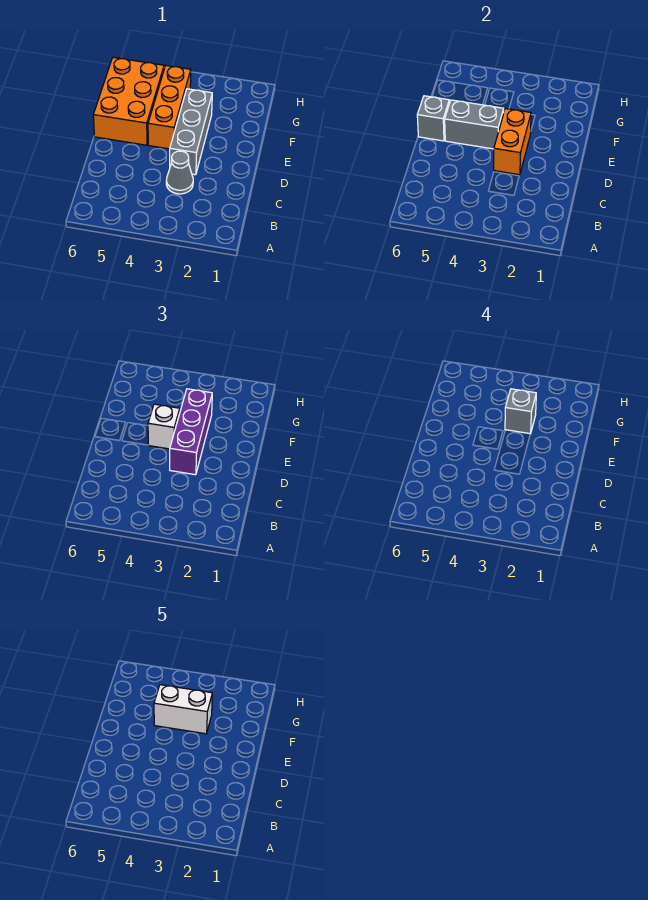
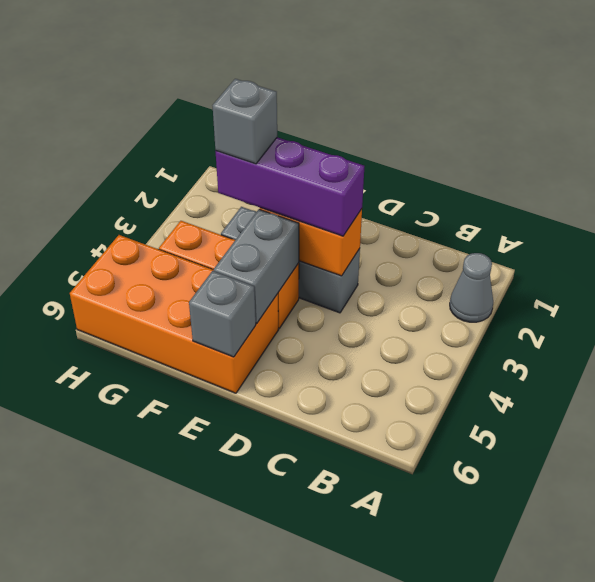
grey cone C3 level 1 -> grey cone A2 level 1
white brick E4 level 3 -> none
orange brick E5:G6 level 1 -> orange brick E5:H6 level 1
white brick F3:F4 level 5 -> none

